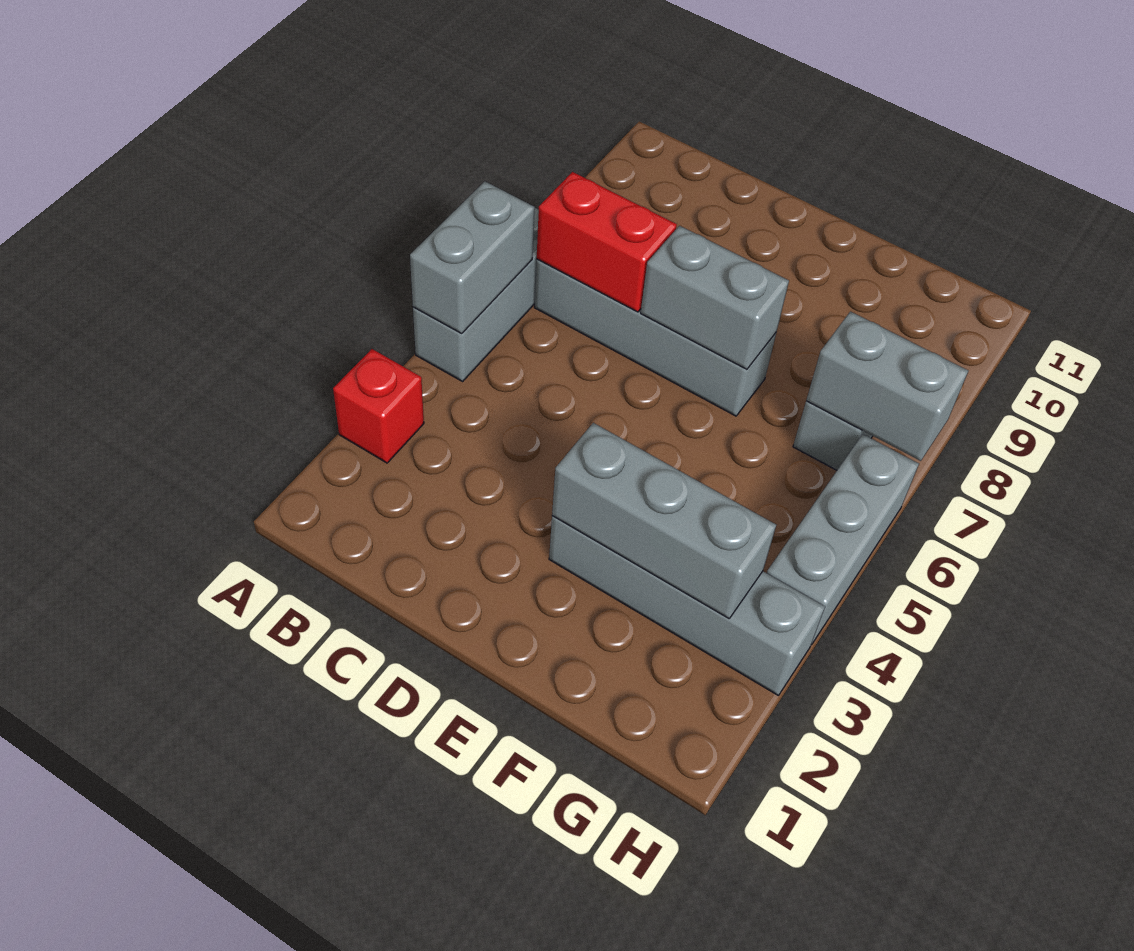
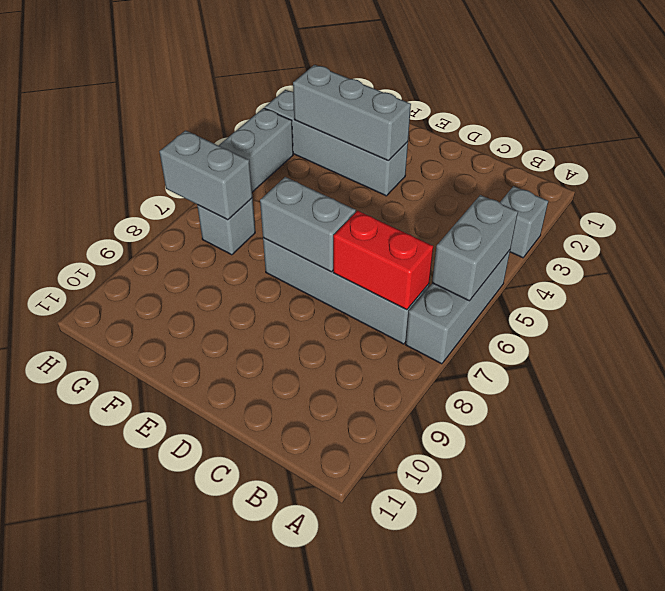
red brick A3 level 1 -> grey brick A3 level 1

